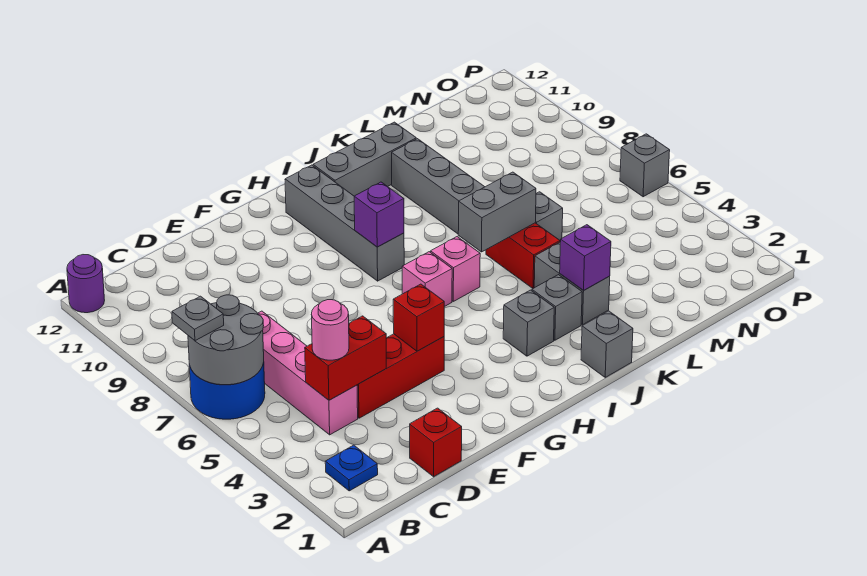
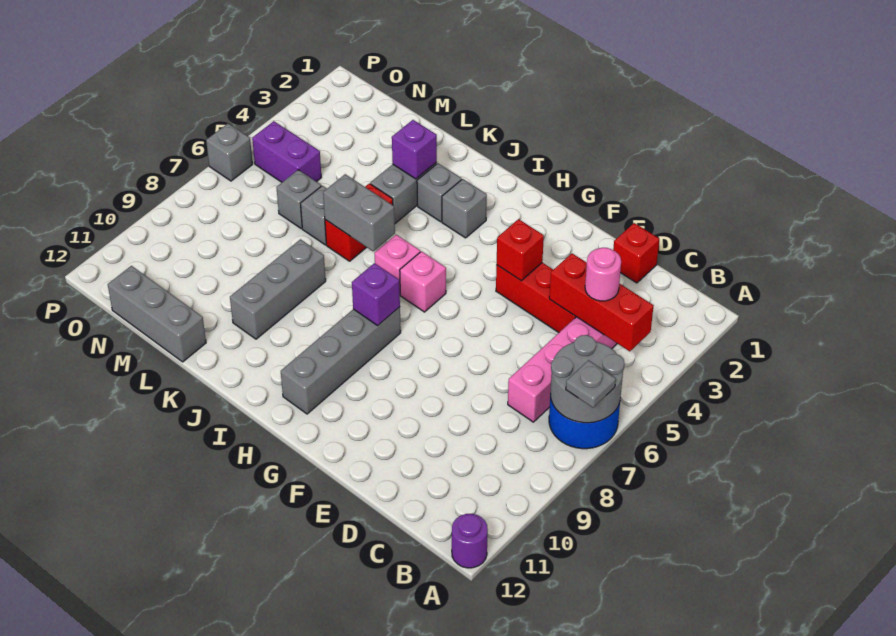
blue plate B2 level 1 -> none
red brick C4:D4 level 2 -> red brick B4:D4 level 2
grey brick I11:K11 level 1 -> grey brick L12:N12 level 1
grey brick J1 level 1 -> grey brick M6 level 1
none -> purple brick N5:O5 level 1

